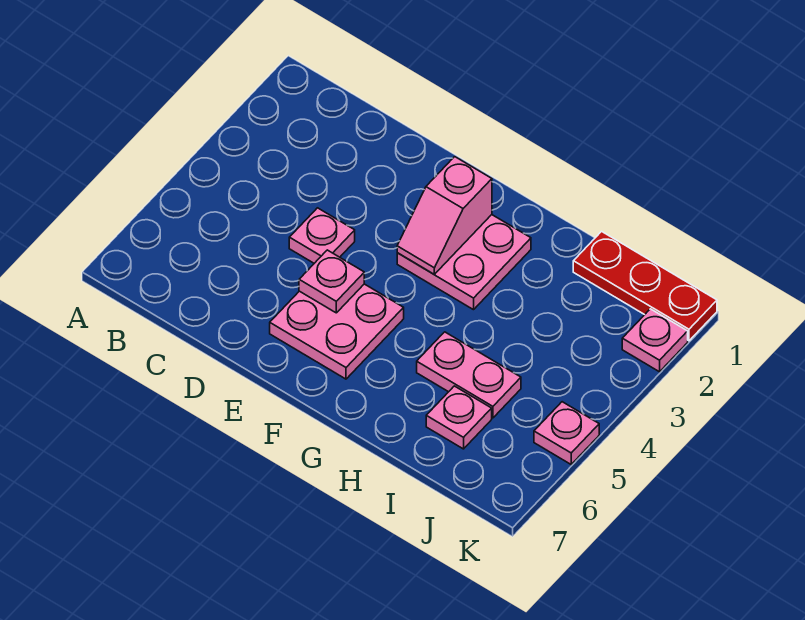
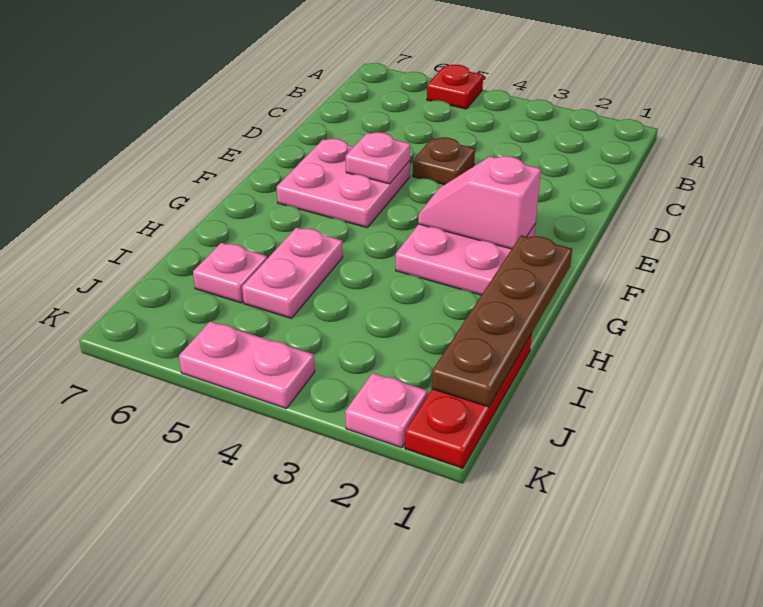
none -> red plate A5 level 1
pink plate D4 level 1 -> brown plate D4 level 1
none -> brown plate G1:J1 level 2
pink plate K5 level 1 -> pink plate K4:K5 level 1

